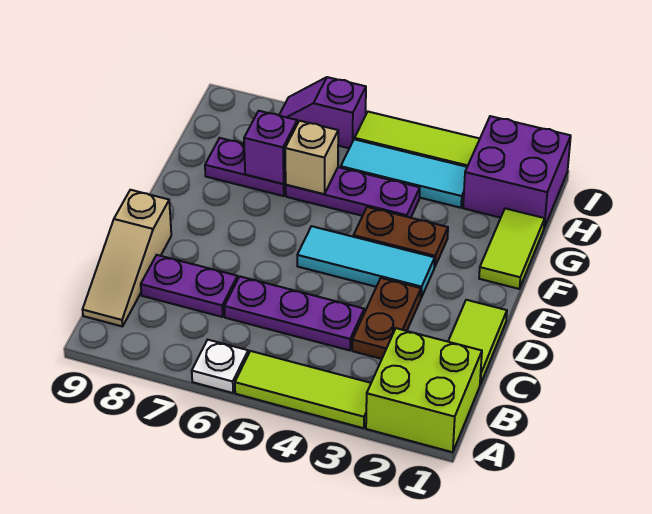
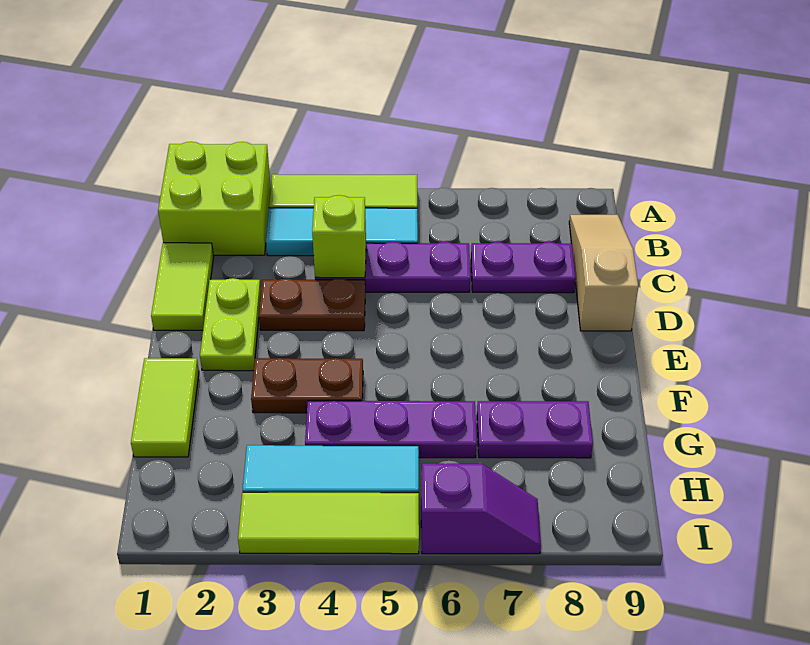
white plate A6 level 1 -> none
brown plate C3:D3 level 1 -> brown plate D3:D4 level 1
none -> lime brick C4 level 2
none -> lime plate D2:E2 level 1
cyan tile E3:E5 level 1 -> cyan tile B3:B5 level 1
tan brick G6 level 2 -> none
purple brick G7 level 2 -> none
purple brick H1:I2 level 1 -> none

